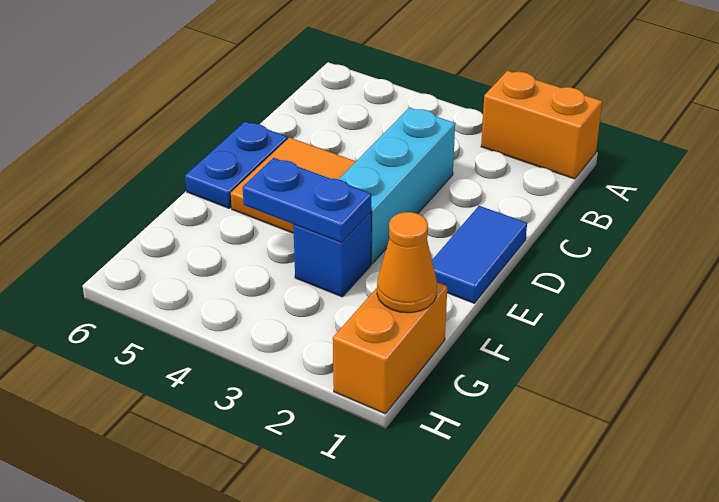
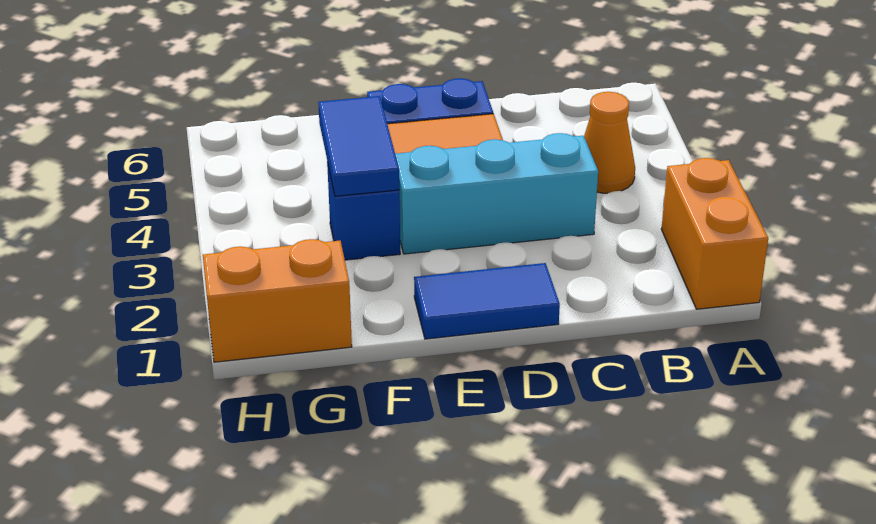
blue plate F3:F4 level 2 -> blue tile F3:F4 level 2
orange cone G1 level 2 -> orange cone B4 level 1

